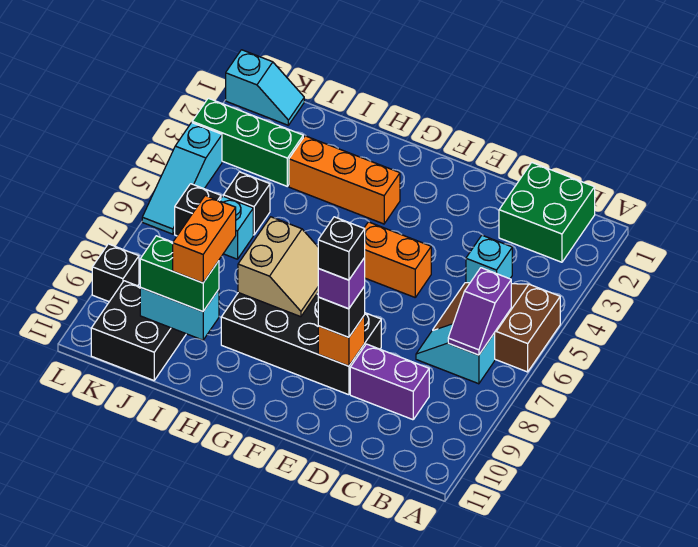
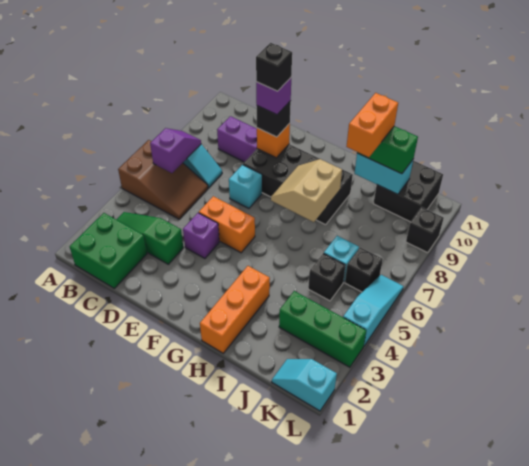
none -> green slope B3:D3 level 1 top D
cyan brick C4 level 1 -> cyan brick E7 level 1
none -> purple brick E4 level 1
orange brick G3:I3 level 1 -> orange brick H1:H3 level 1

